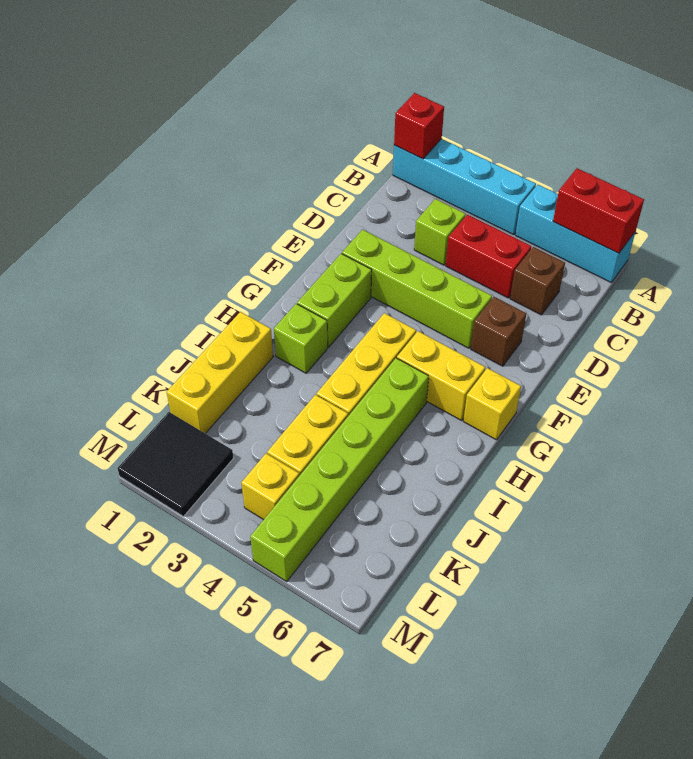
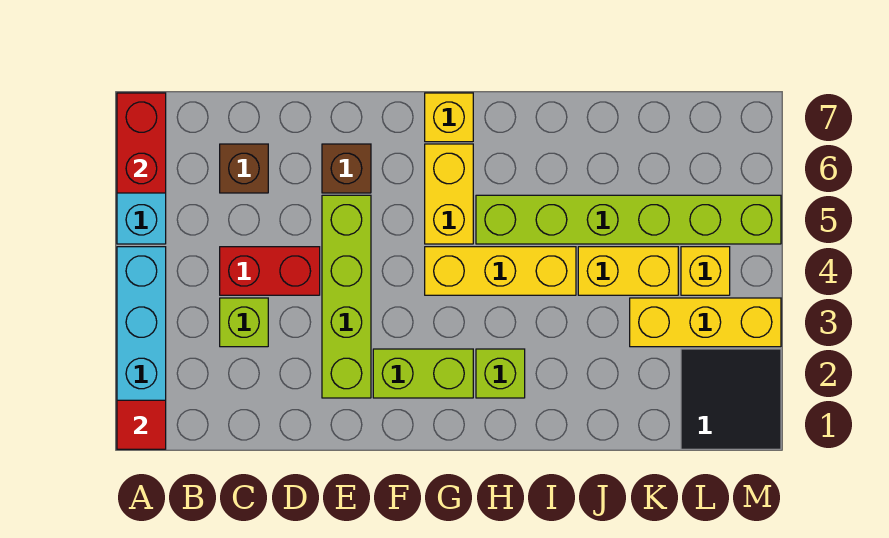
red brick A1 level 2 -> red tile A1 level 2
red brick C4:C5 level 1 -> red brick C4:D4 level 1
yellow brick I1:K1 level 1 -> yellow brick K3:M3 level 1

